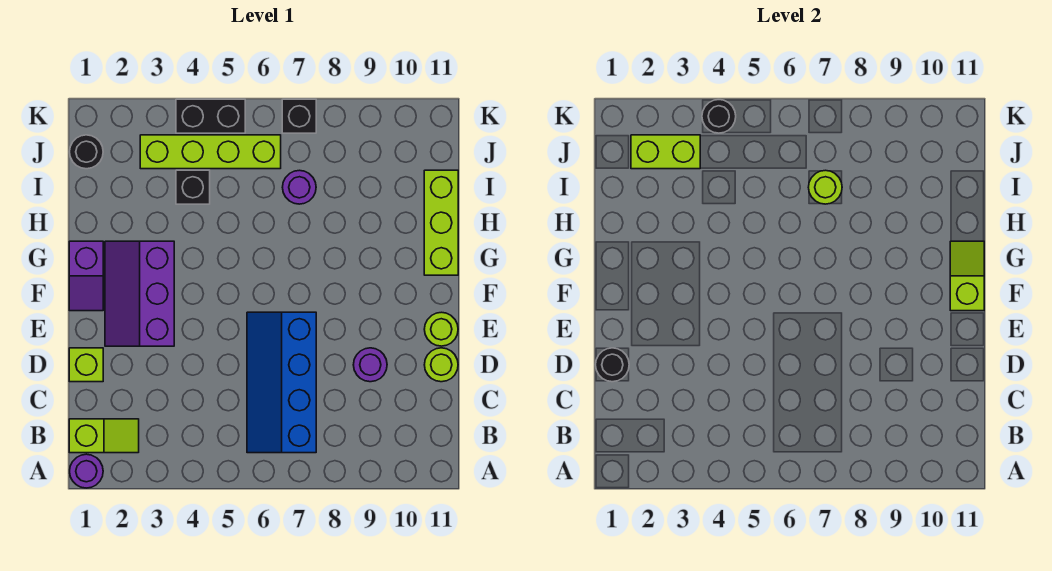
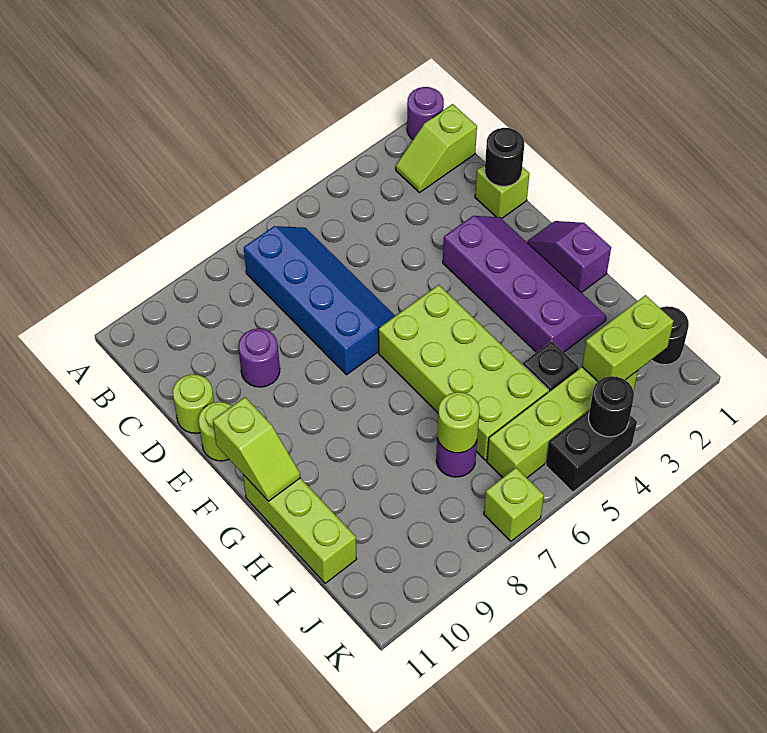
purple slope E2:G3 level 1 top 3 -> purple slope E2:H3 level 1 top 3
none -> lime brick F5:I6 level 1
black brick K7 level 1 -> lime brick K7 level 1

